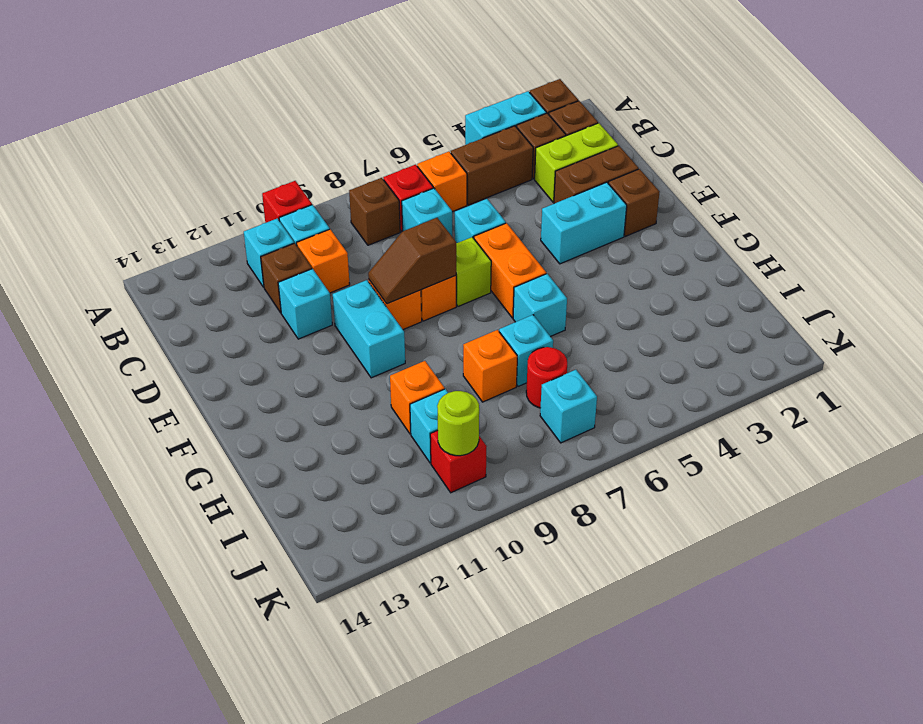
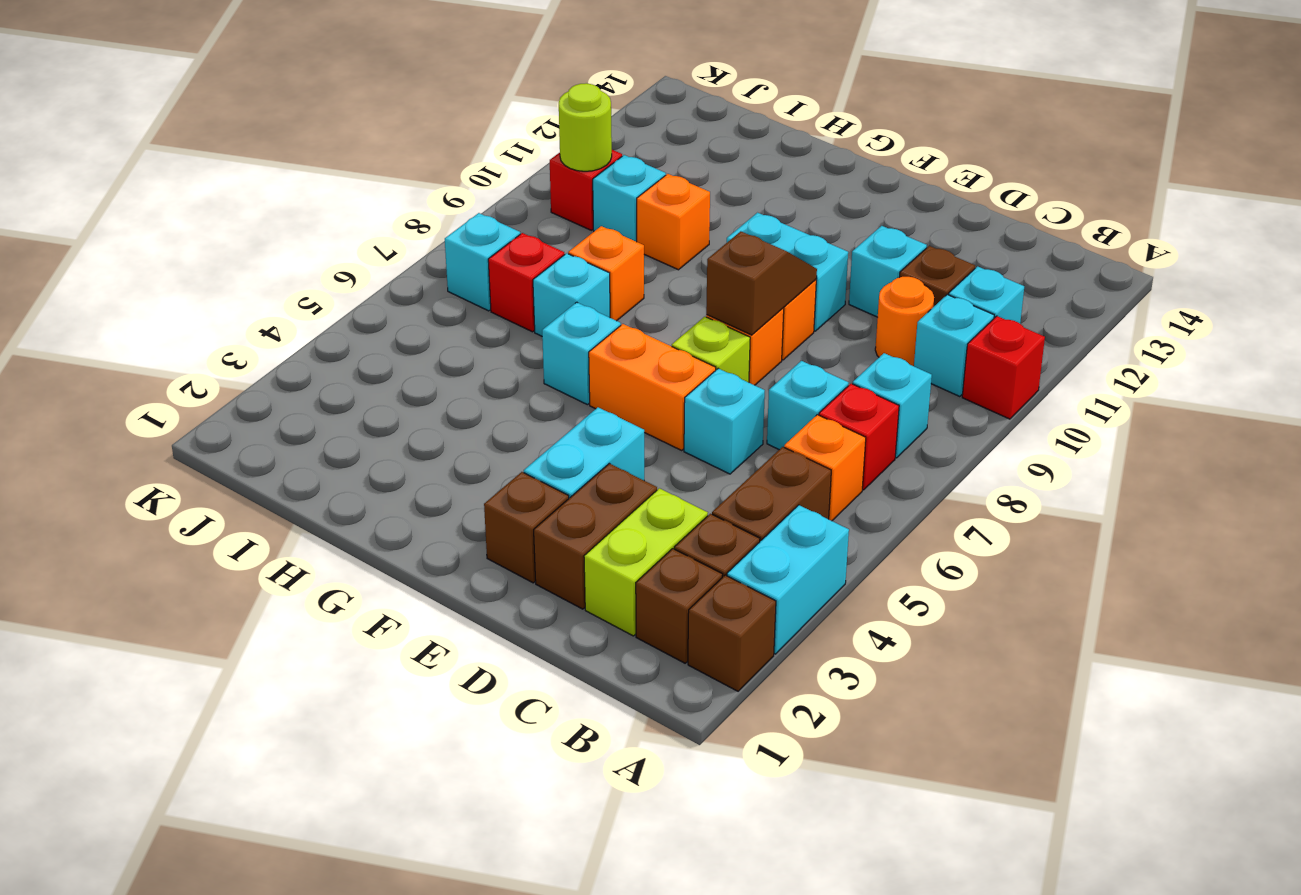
brown brick B8 level 1 -> cyan brick B8 level 1
orange brick C10 level 1 -> orange round brick C10 level 1
red round brick I7 level 1 -> red brick I7 level 1

